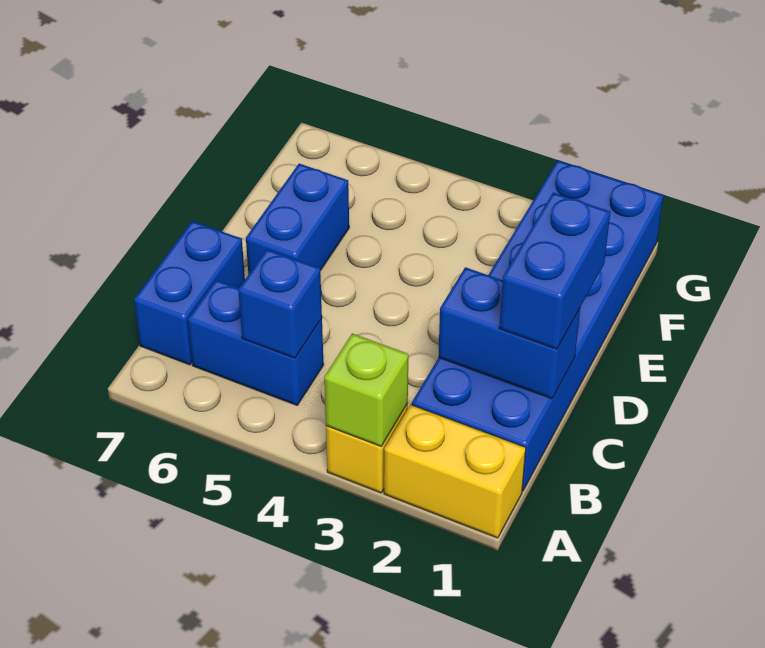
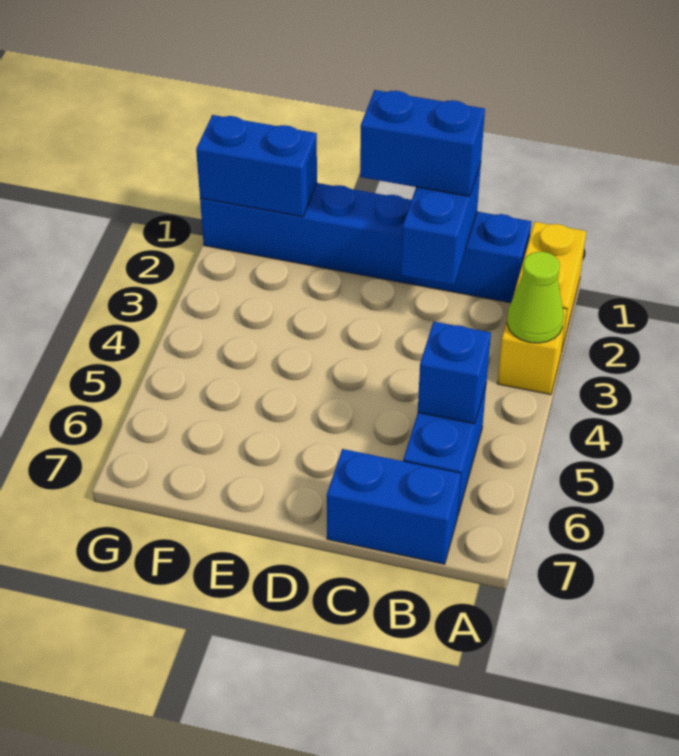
lime brick A3 level 2 -> lime cone A3 level 2
blue brick B1:G2 level 1 -> blue brick B1:G1 level 1
blue brick D6:E6 level 1 -> blue brick F1:G1 level 2

